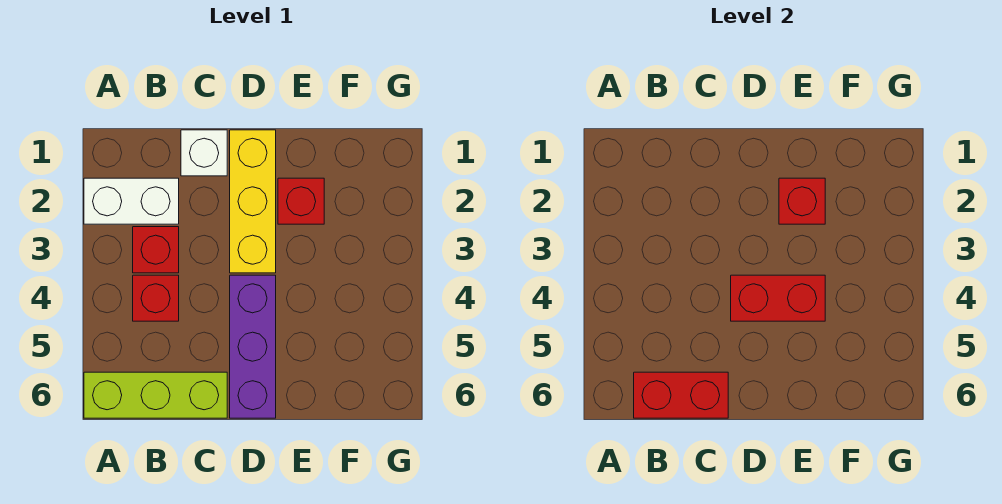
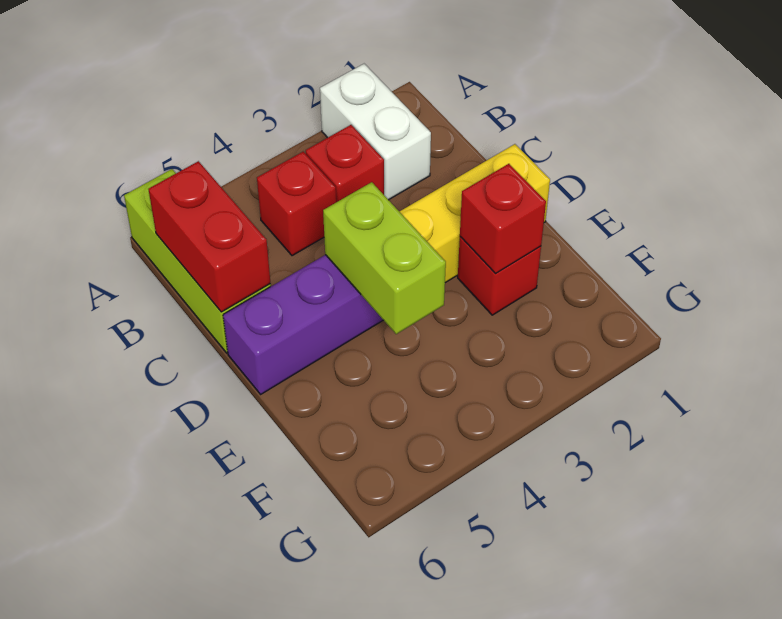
white brick C1 level 1 -> none
red brick D4:E4 level 2 -> lime brick D4:E4 level 2

